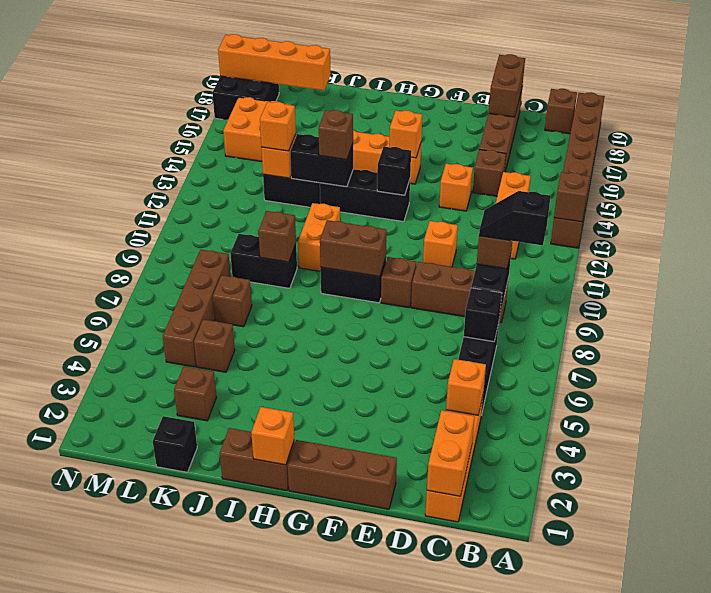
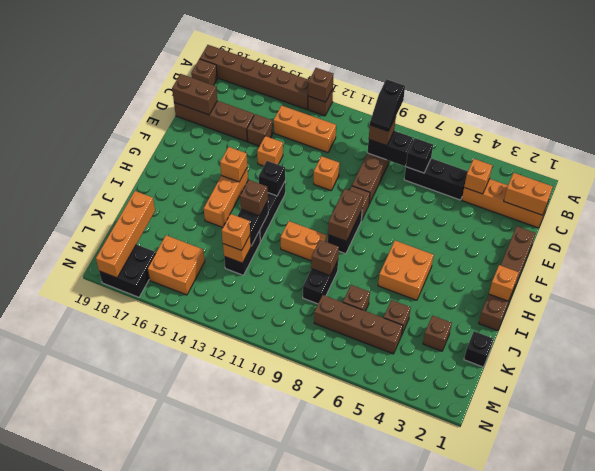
none -> orange brick H5:I6 level 1

